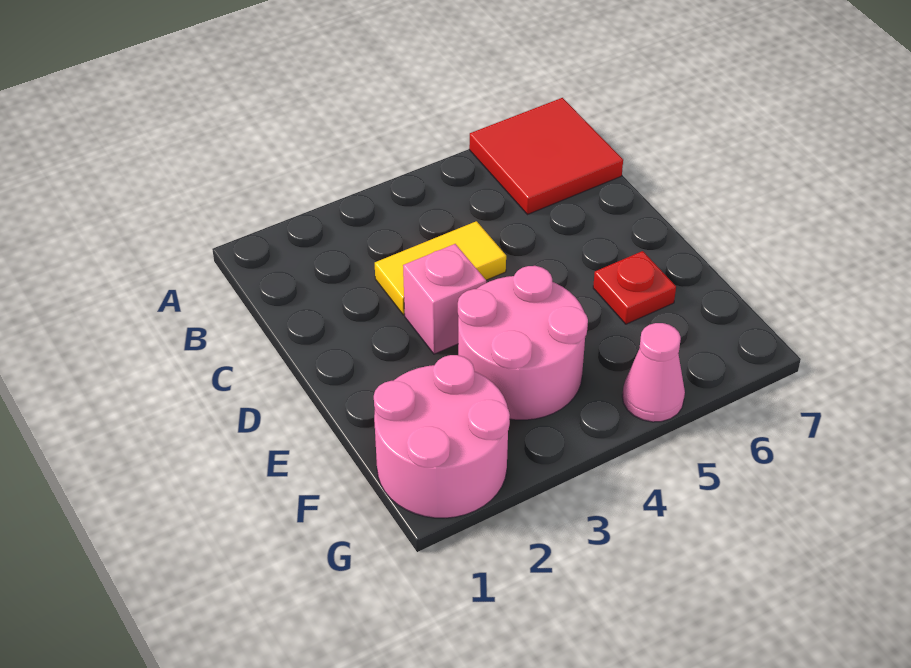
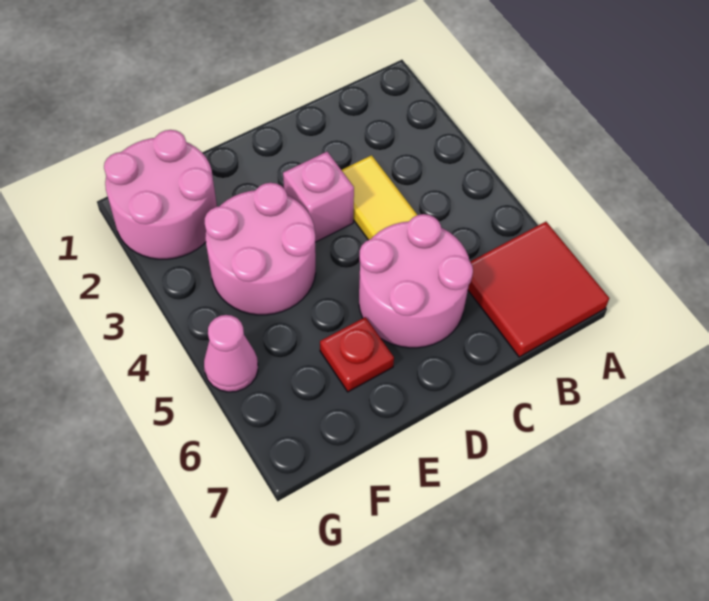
none -> pink round brick C5:D6 level 1

